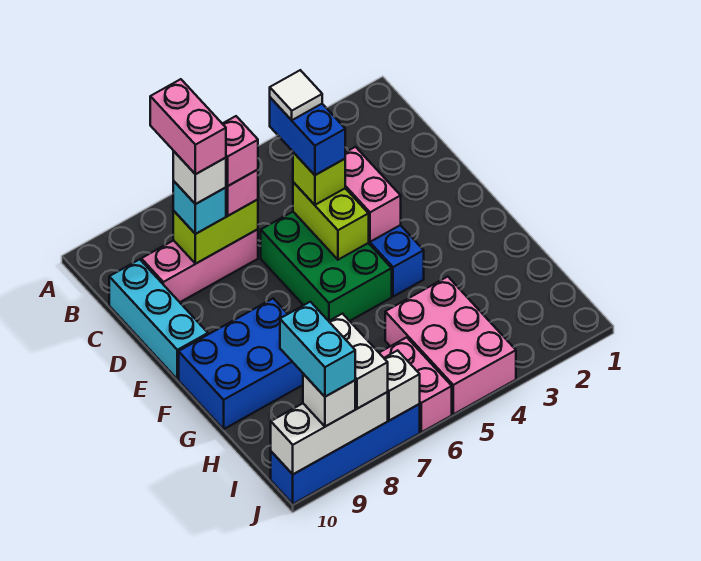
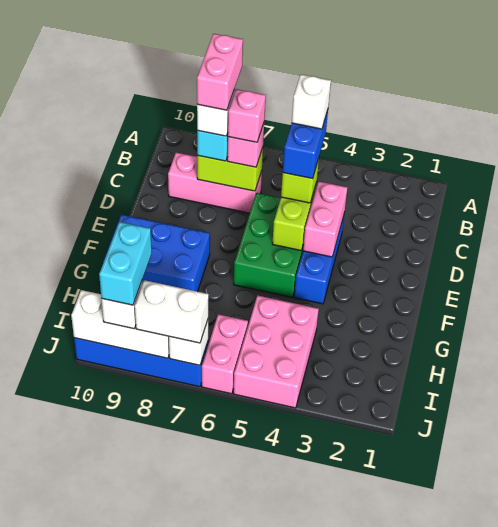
white tile C5 level 5 -> white brick C5 level 5
cyan brick C10:E10 level 1 -> none
white brick I8:J8 level 3 -> white brick J7:J8 level 3

